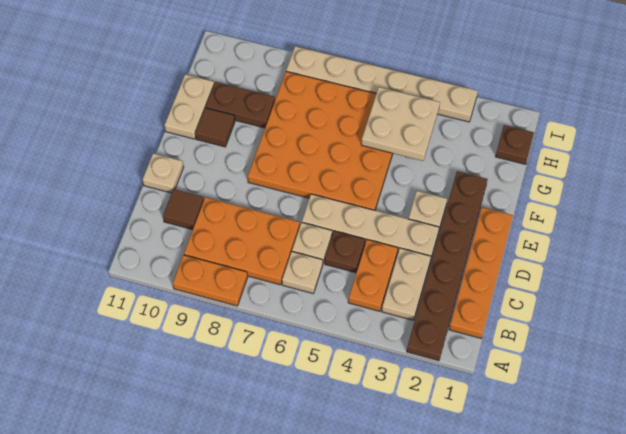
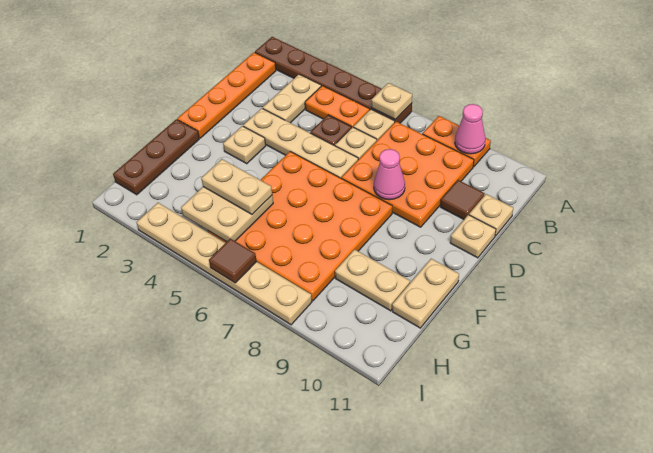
brown plate A2:F2 level 1 -> brown plate A1:A6 level 1
none -> tan plate A6 level 2
none -> pink cone A9 level 2
orange plate B4:C4 level 1 -> orange plate B4:B5 level 1
orange plate B7:C9 level 1 -> orange plate B7:D9 level 1
none -> tan plate C11 level 1
none -> pink cone D8 level 2
brown tile F10 level 1 -> brown tile I6 level 2
none -> tan plate G4:G5 level 3
brown plate G9:G10 level 1 -> tan plate G9:G10 level 1
brown plate H1 level 1 -> brown plate F1:H1 level 1

